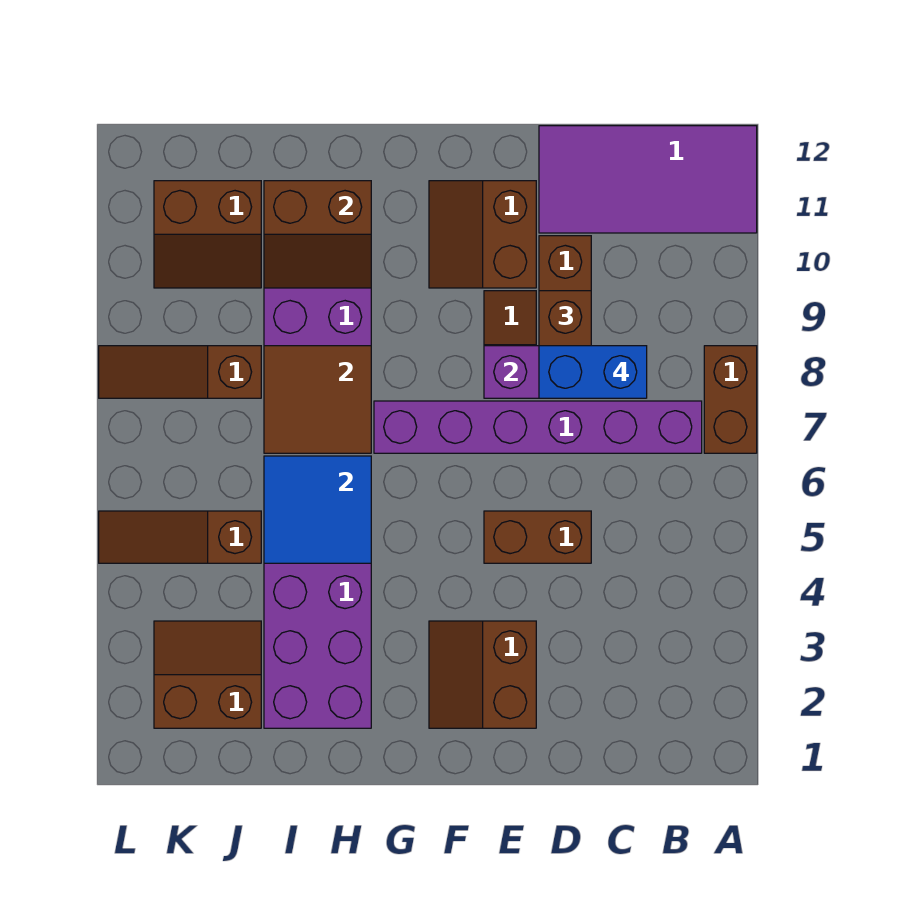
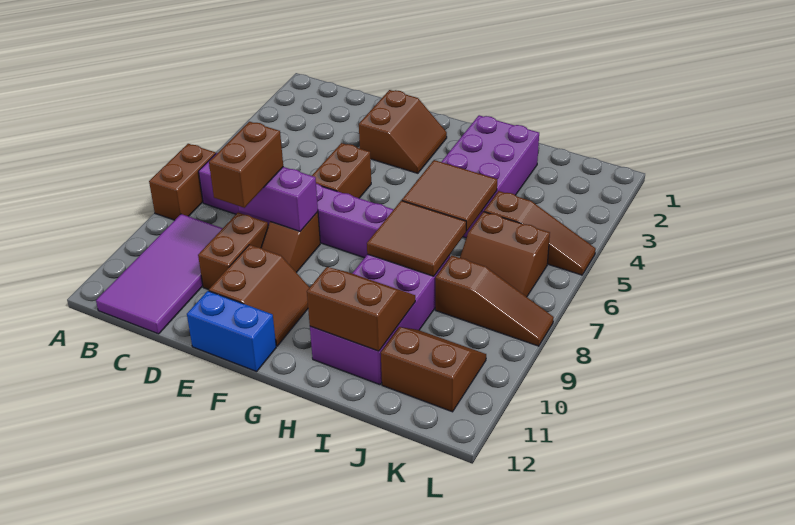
purple tile A11:D12 level 1 -> purple tile B9:C12 level 1
blue brick C8:D8 level 4 -> blue brick E12:F12 level 1
brown brick D5:E5 level 1 -> brown brick E5:E6 level 1
blue tile H5:I6 level 2 -> brown tile H5:I6 level 2
brown slope J2:K3 level 1 top 2 -> brown slope J6:K7 level 1 top 6

